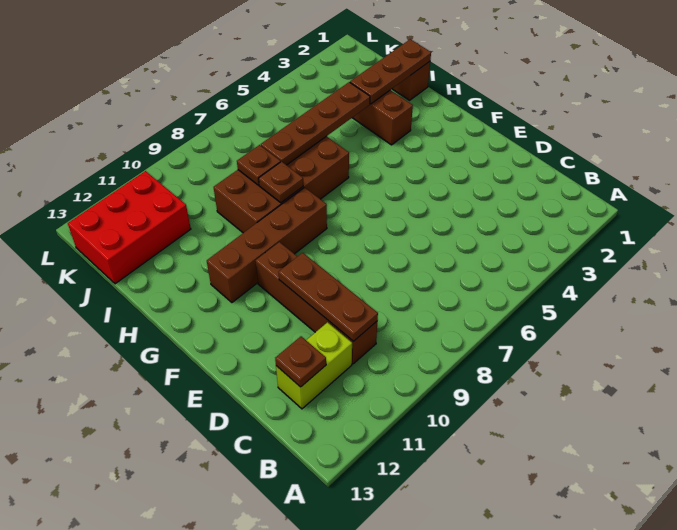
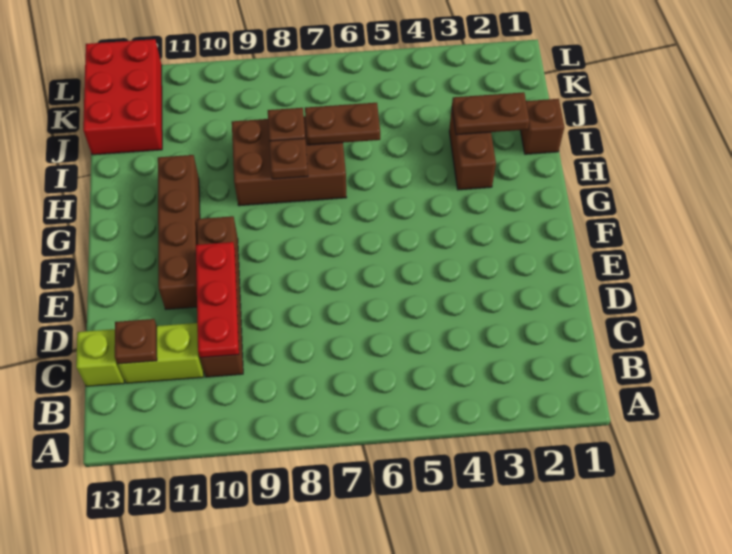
brown plate C10:E10 level 2 -> red plate C10:E10 level 2
none -> lime brick C13 level 1
brown brick G8:G11 level 1 -> brown brick E11:H11 level 1
brown brick H6:I9 level 1 -> brown brick H7:I9 level 1
brown plate I1:I3 level 2 -> brown plate I2:I3 level 2
brown plate I4:I7 level 2 -> brown plate I6:I7 level 2
red brick J11:K13 level 1 -> red brick J12:L13 level 1

